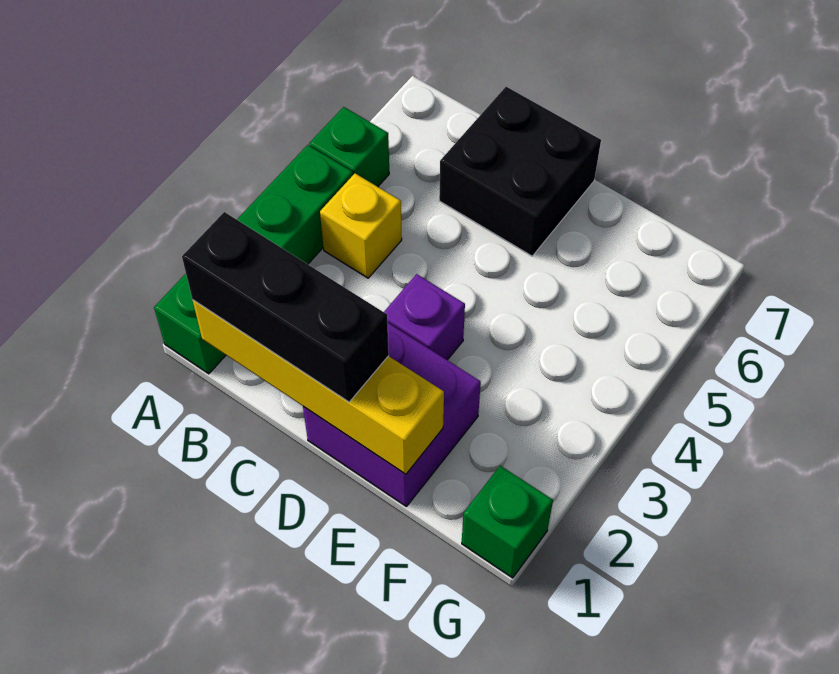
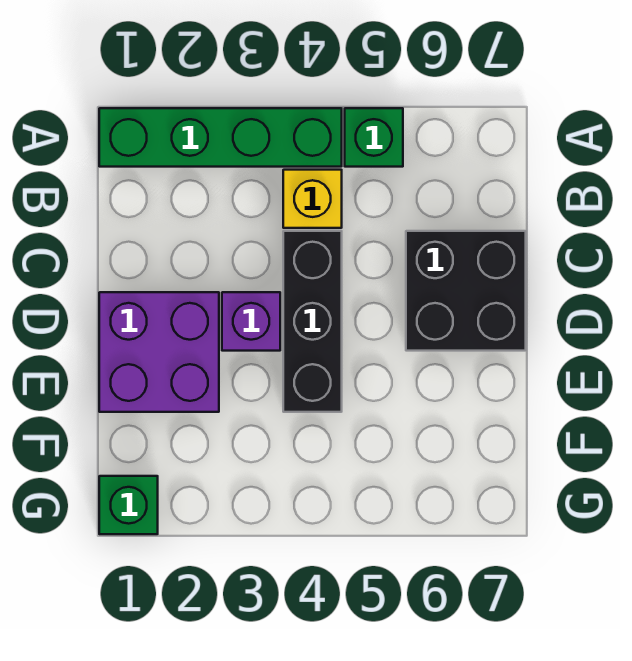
yellow brick B1:E1 level 2 -> none
black brick B1:D1 level 3 -> black brick C4:E4 level 1

